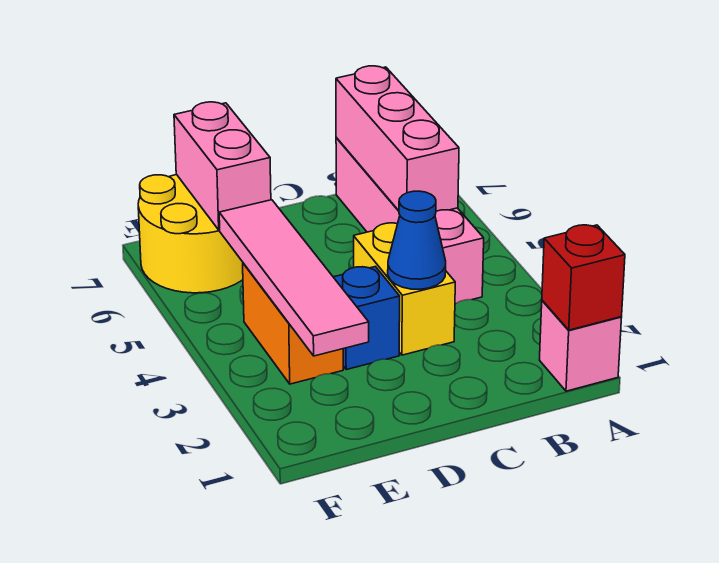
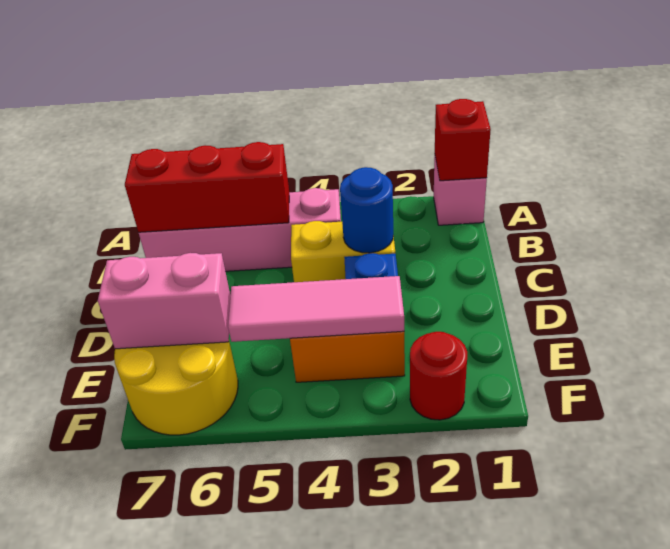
pink brick B5:B7 level 2 -> red brick B5:B7 level 2
blue cone C3 level 2 -> blue round brick C3 level 2
pink tile E2:E5 level 2 -> pink tile E3:E5 level 2
none -> red round brick F2 level 1

